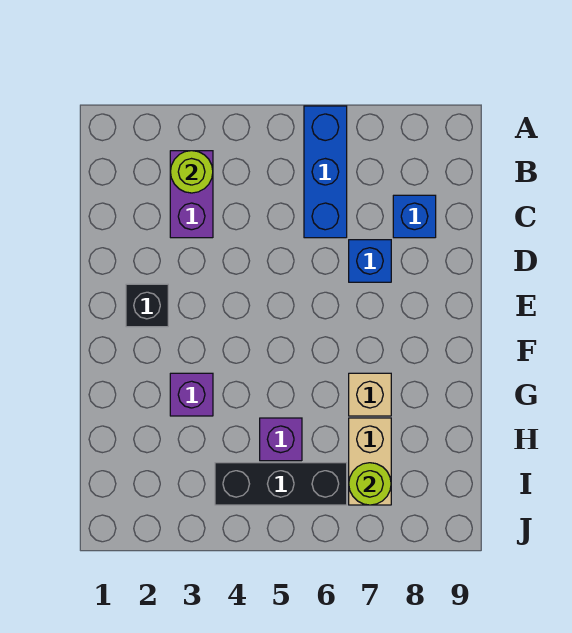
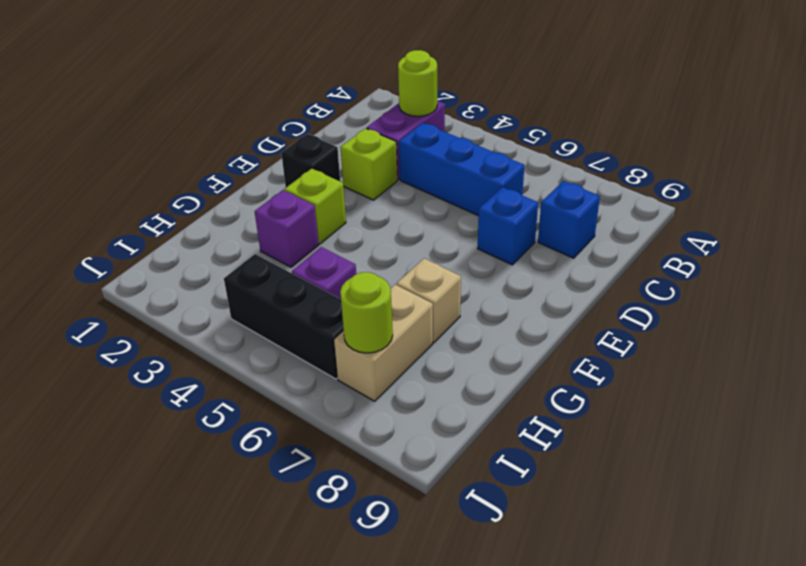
blue brick A6:C6 level 1 -> blue brick C4:C6 level 1
none -> lime brick D3 level 1
none -> lime brick F3 level 1

